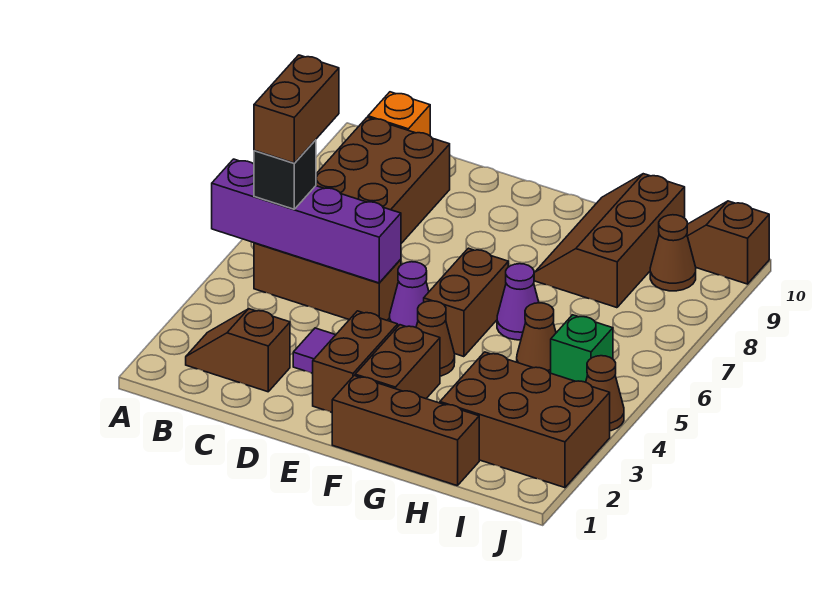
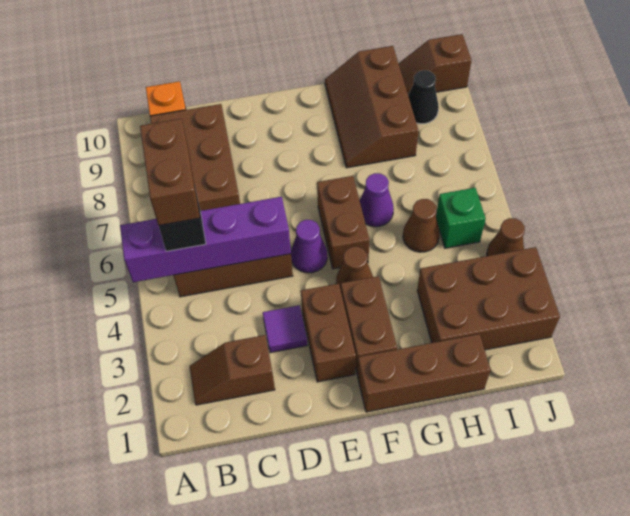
brown cone I9 level 1 -> black cone I9 level 1

